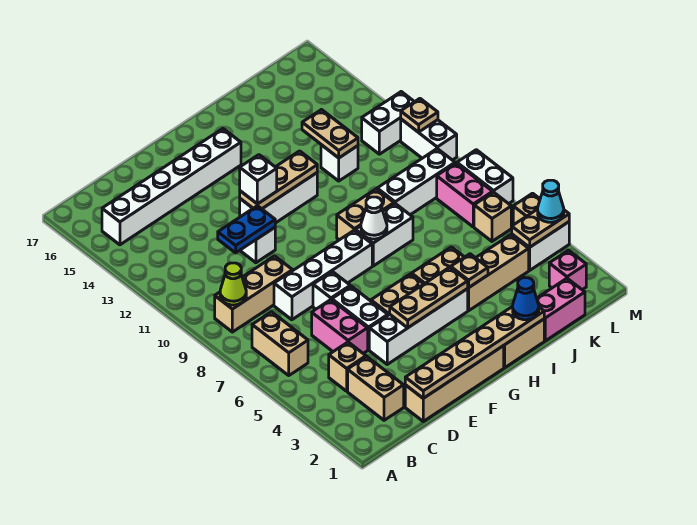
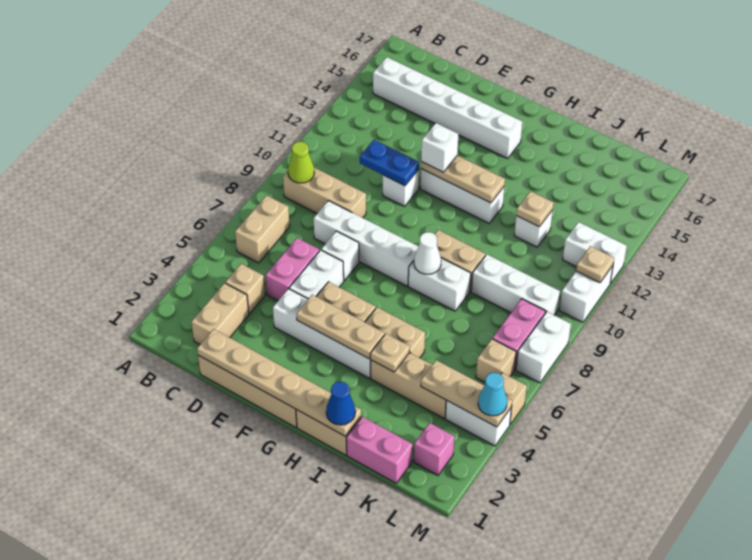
tan plate J12:J13 level 2 -> tan plate J12 level 2
tan plate L4:M4 level 2 -> tan plate K4:M4 level 2

